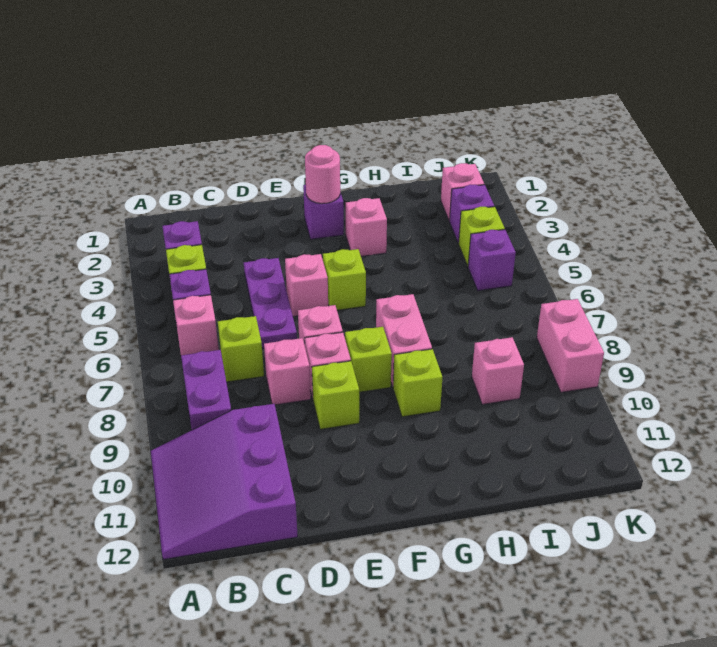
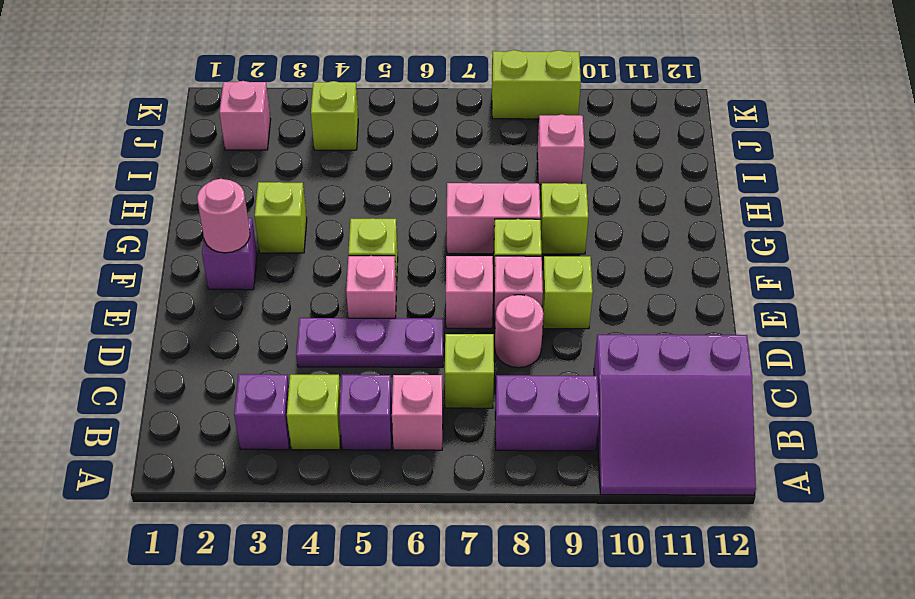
pink brick D8 level 1 -> pink round brick D8 level 1
pink brick G3 level 1 -> lime brick G3 level 1
purple brick J3 level 1 -> none
purple brick J5 level 1 -> none
pink brick K8:K9 level 1 -> lime brick K8:K9 level 1

